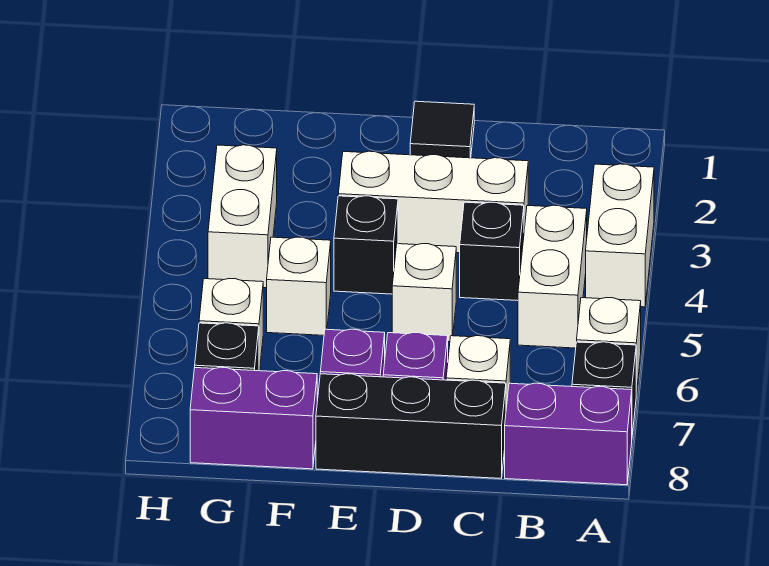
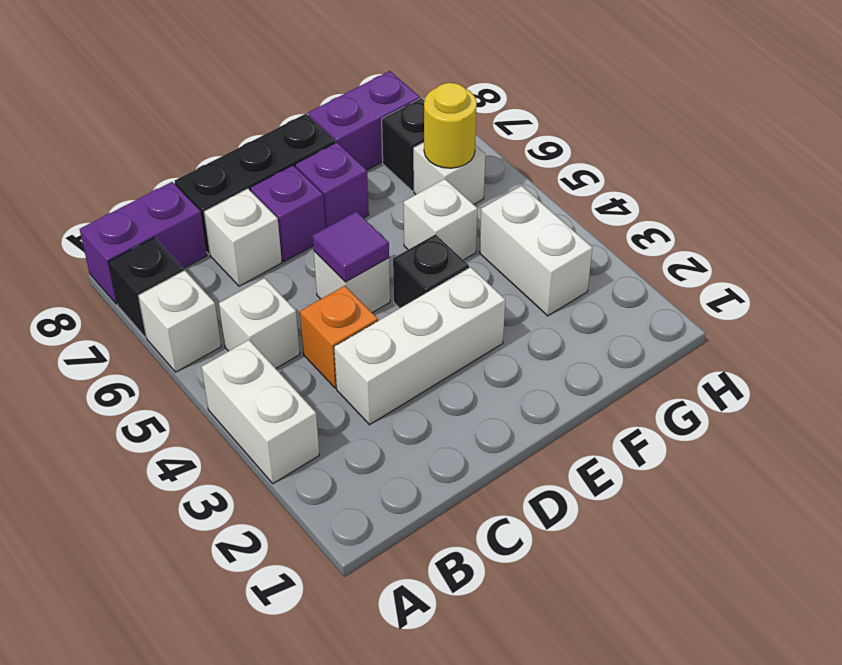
white brick B4:B5 level 1 -> white brick B5 level 1
black brick C4 level 1 -> orange brick C4 level 1
black tile D1 level 1 -> none
none -> purple tile D5 level 2
none -> yellow round brick G6 level 2

